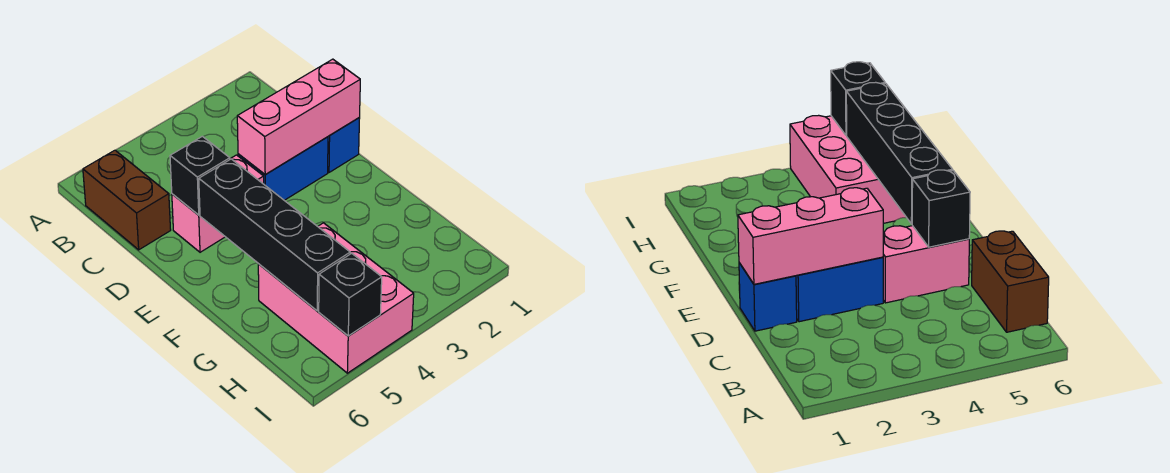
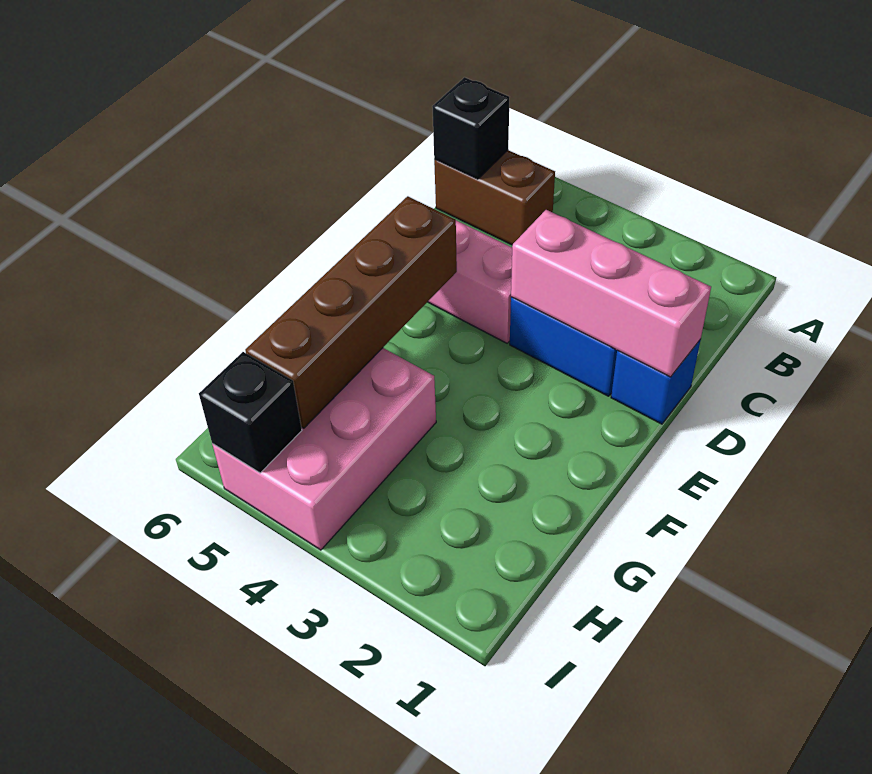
brown brick B6:C6 level 1 -> brown brick B5:B6 level 1
black brick D5 level 2 -> black brick B6 level 2
black brick E5:H5 level 2 -> brown brick E5:H5 level 2

